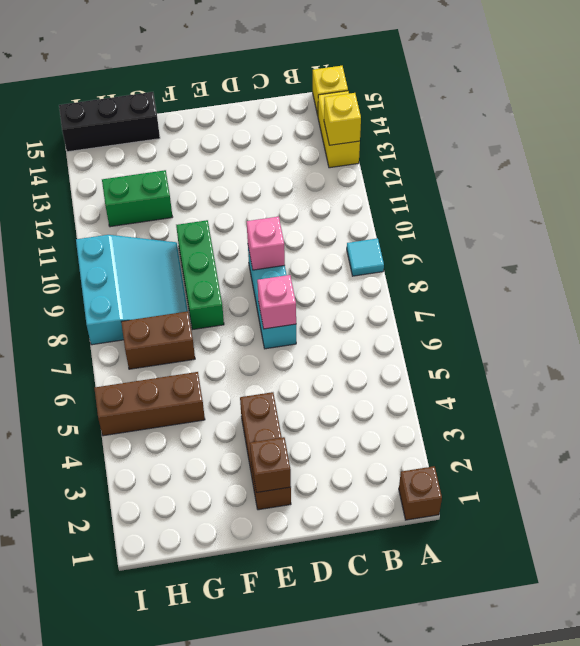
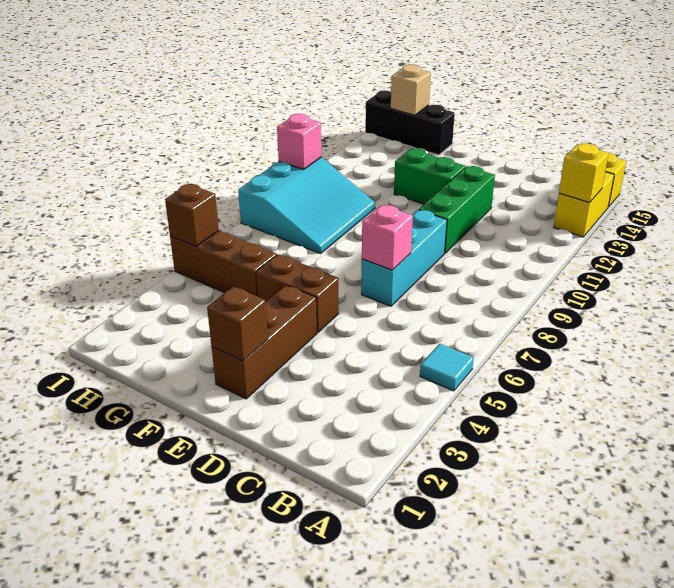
brown brick A1 level 1 -> brown brick I5 level 2
cyan tile A9 level 1 -> cyan tile A5 level 1
pink brick D9 level 2 -> pink brick I10 level 2
green brick F8:F10 level 1 -> green brick D10:D12 level 1
brown brick G7:H7 level 1 -> brown brick E5:F5 level 1
green brick G12:H12 level 1 -> green brick E12:F12 level 1
none -> tan brick H15 level 2

